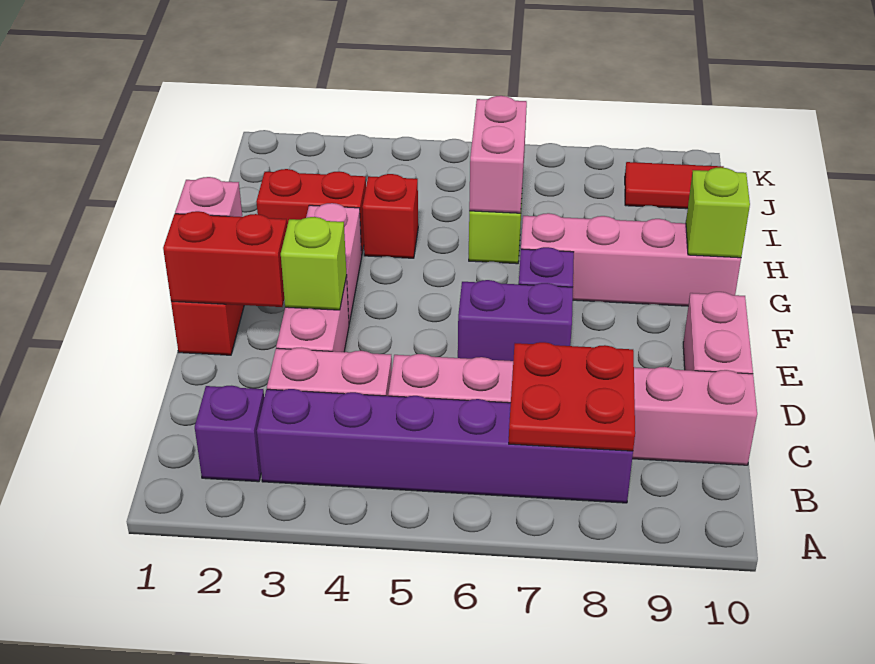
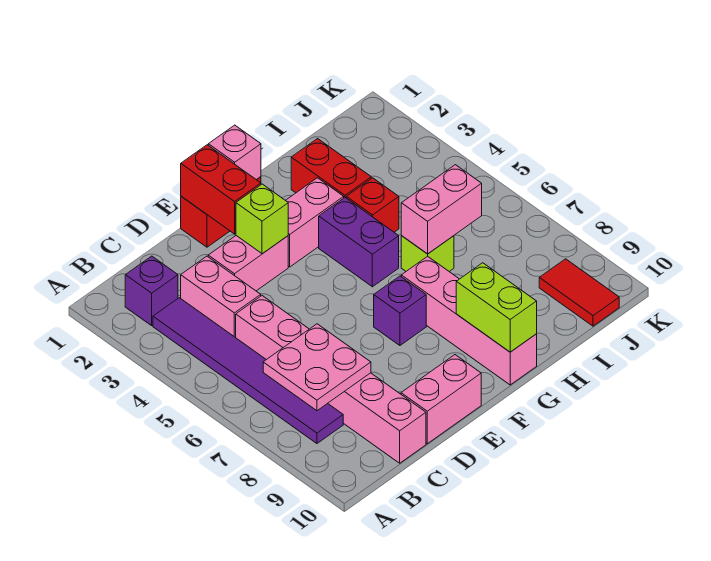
purple brick B3:B8 level 1 -> purple tile B3:B8 level 1
red plate B7:C8 level 2 -> pink plate B7:C8 level 2
purple brick E6:E7 level 1 -> purple brick G4:G5 level 1
lime brick G10 level 2 -> lime brick G9:G10 level 2

